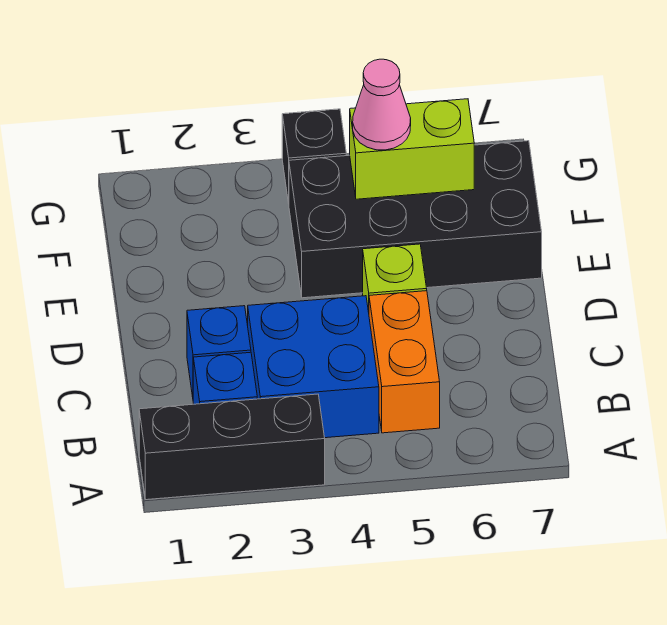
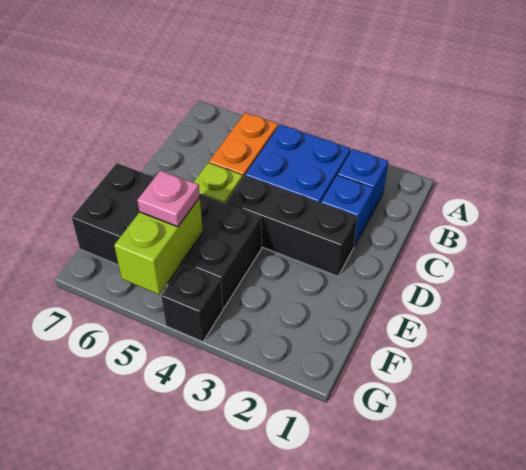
black brick A1:A3 level 1 -> black brick D2:D4 level 1
lime brick F5:F6 level 2 -> lime brick F5:G5 level 2
pink cone F5 level 3 -> pink plate F5 level 3

